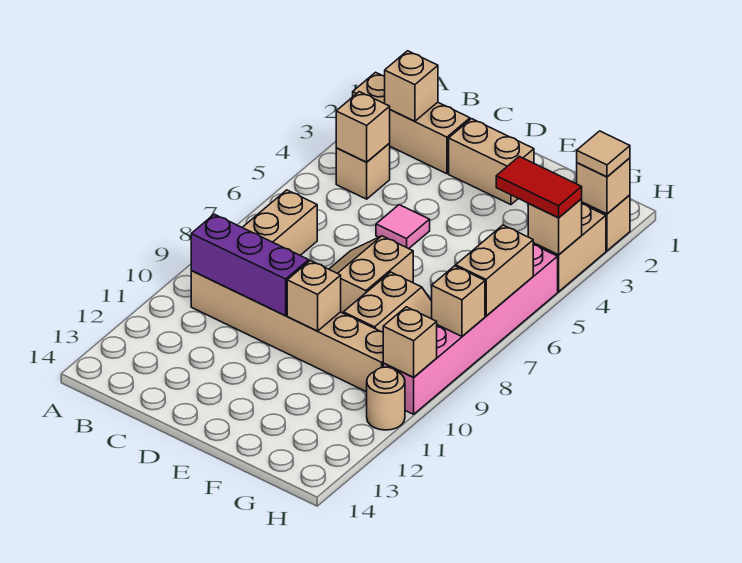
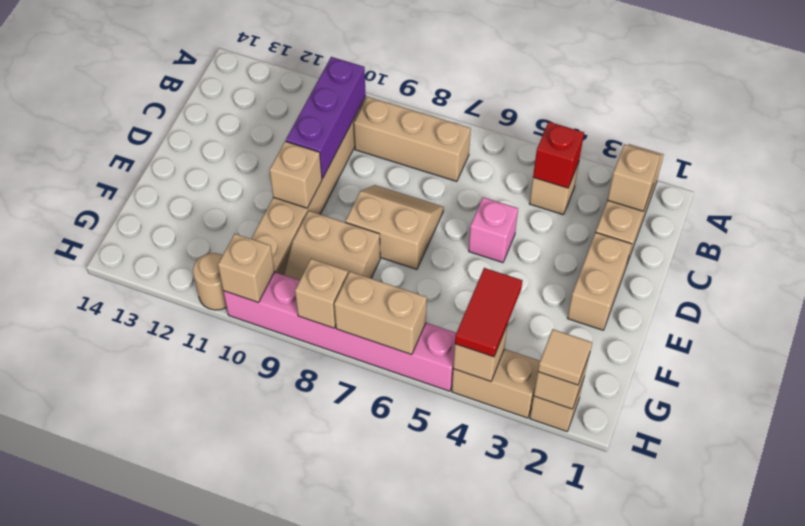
tan brick B4 level 2 -> red brick B4 level 2
pink tile D5 level 1 -> pink brick D5 level 1

